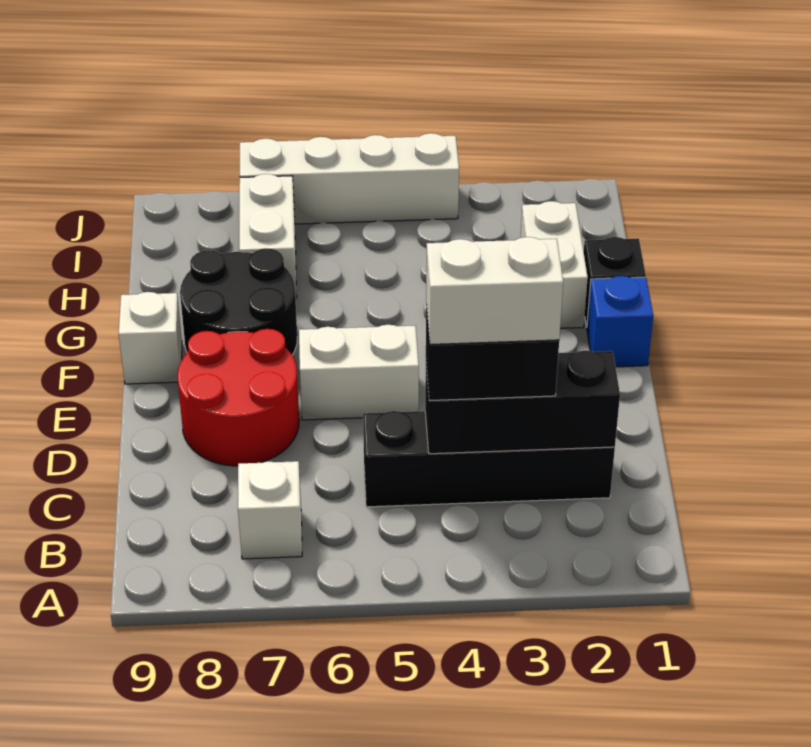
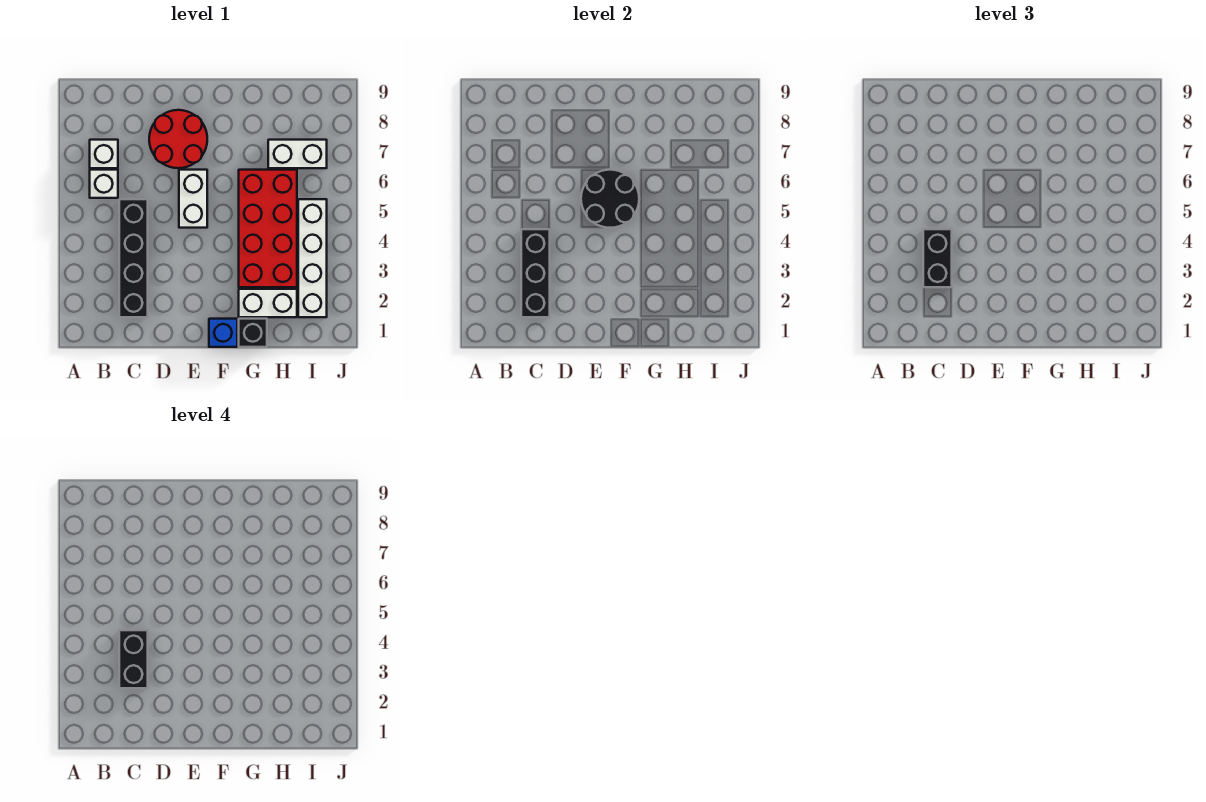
white brick C3:C4 level 4 -> black brick C3:C4 level 4
black round brick F7:G8 level 1 -> black round brick E5:F6 level 2
white brick F9 level 1 -> white brick B6 level 1
none -> red brick G3:H6 level 1
white brick J4:J7 level 1 -> white brick I2:I5 level 1

